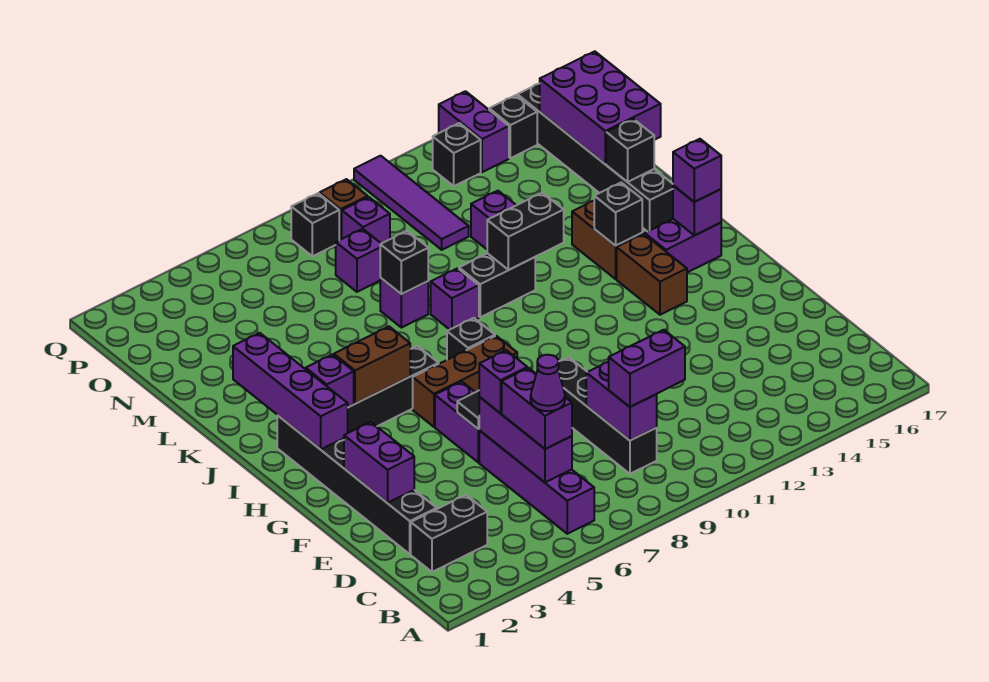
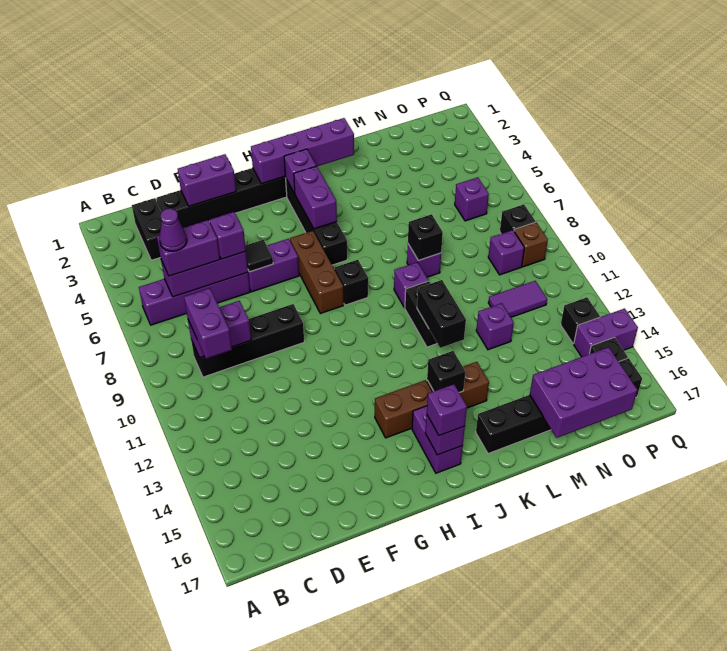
brown brick I4:I5 level 2 -> purple brick I4:I5 level 2
black brick L16 level 2 -> none
purple brick N8 level 1 -> purple brick O6 level 1
purple tile N11:Q11 level 1 -> purple tile N11:O11 level 1

